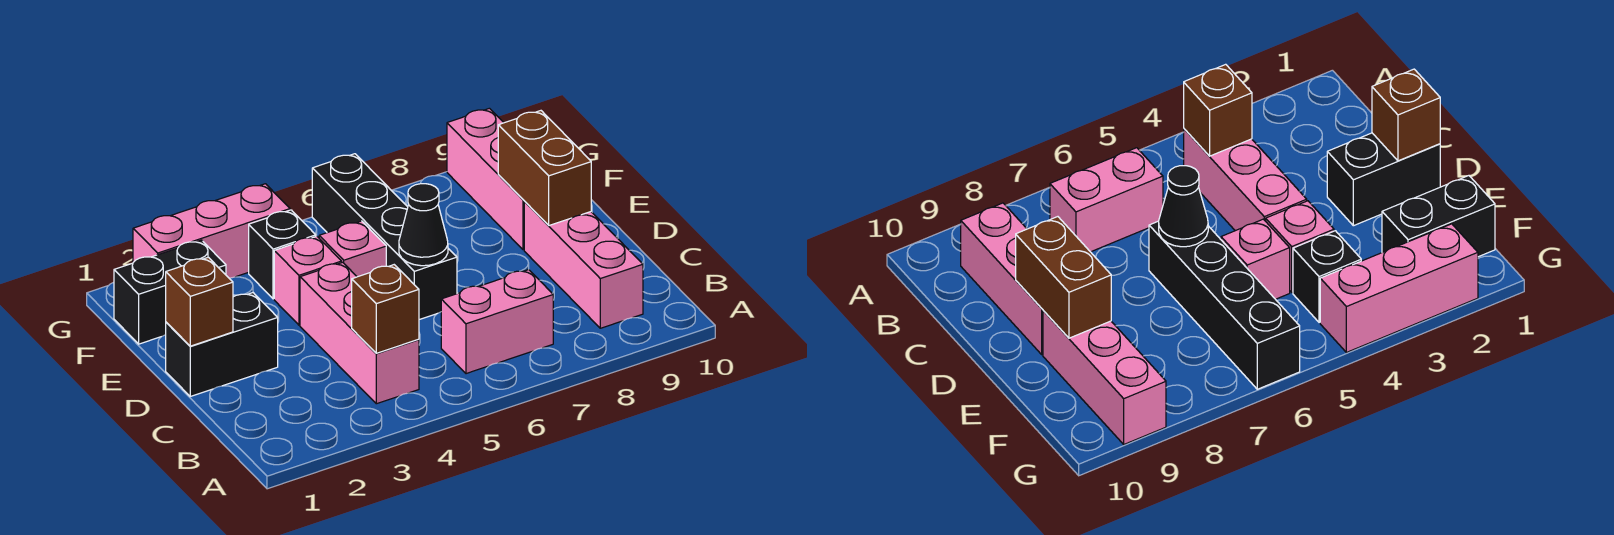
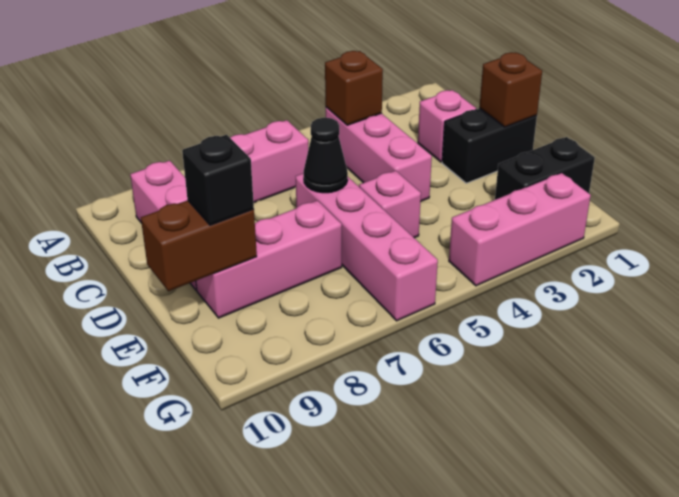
black brick D6:G6 level 1 -> pink brick D6:G6 level 1
brown brick D9:E9 level 2 -> brown brick E9:E10 level 2
pink brick E4 level 1 -> pink brick C2 level 1
pink brick E9:G9 level 1 -> pink brick E7:E9 level 1
black brick F4 level 1 -> black brick E9 level 3

